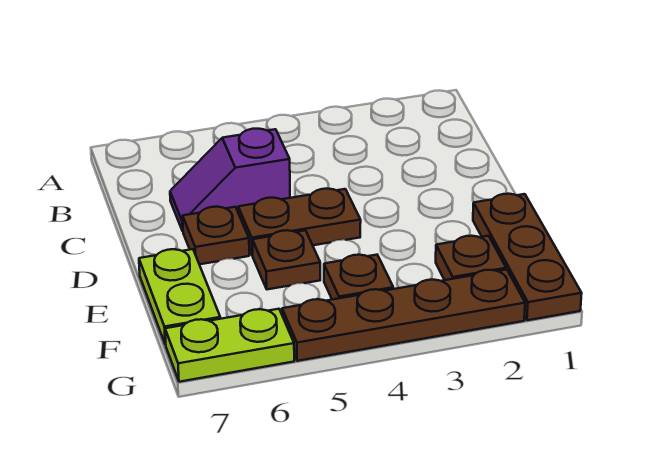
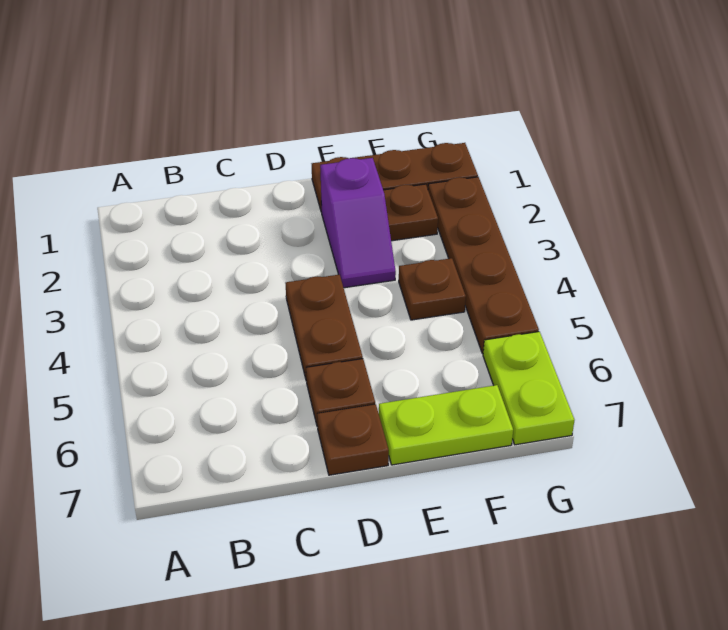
purple slope C5:C6 level 1 top 5 -> purple slope E2:E3 level 1 top 2
brown plate E5 level 1 -> brown plate D7 level 1

